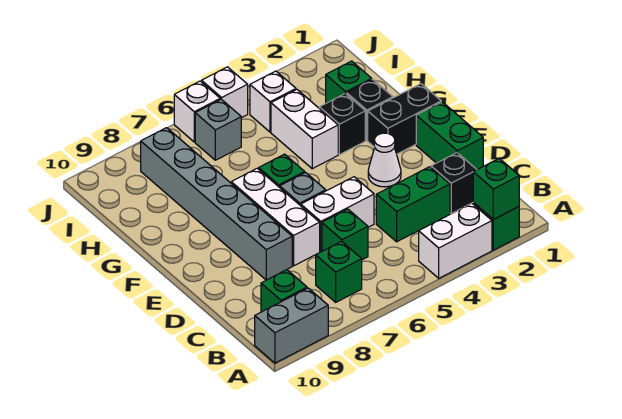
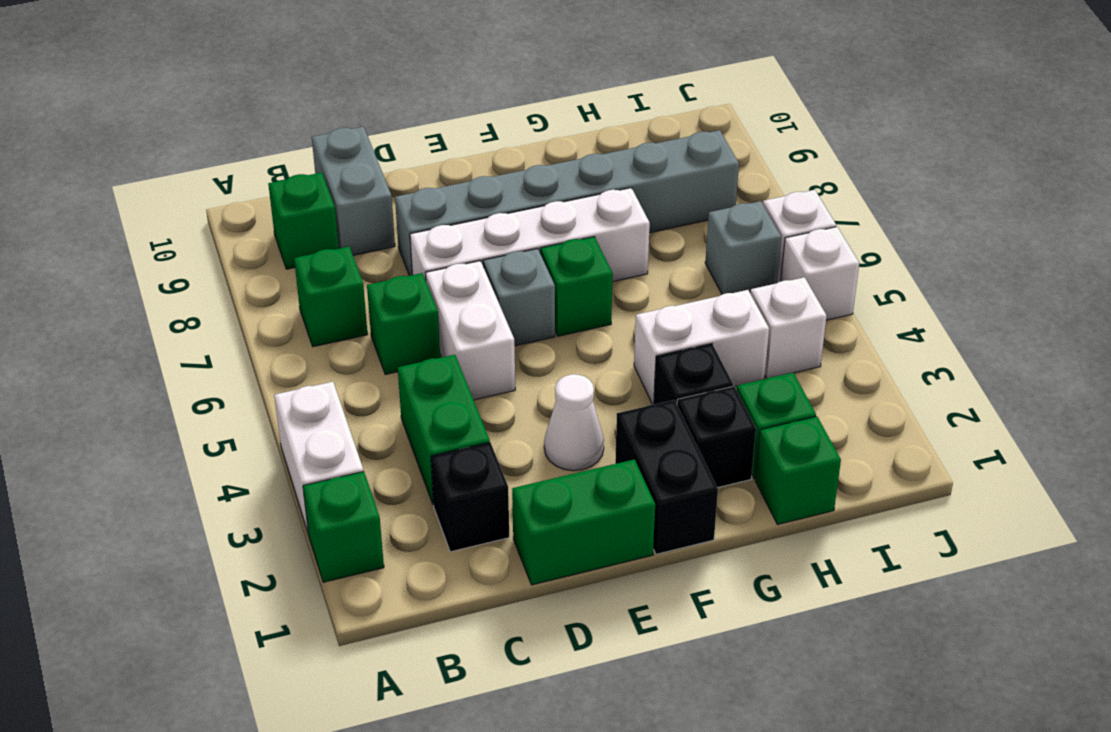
green brick A2 level 2 -> green brick H1 level 1
grey brick A9:A10 level 1 -> grey brick C9:C10 level 1
white brick D7:F7 level 1 -> white brick D7:G7 level 1

